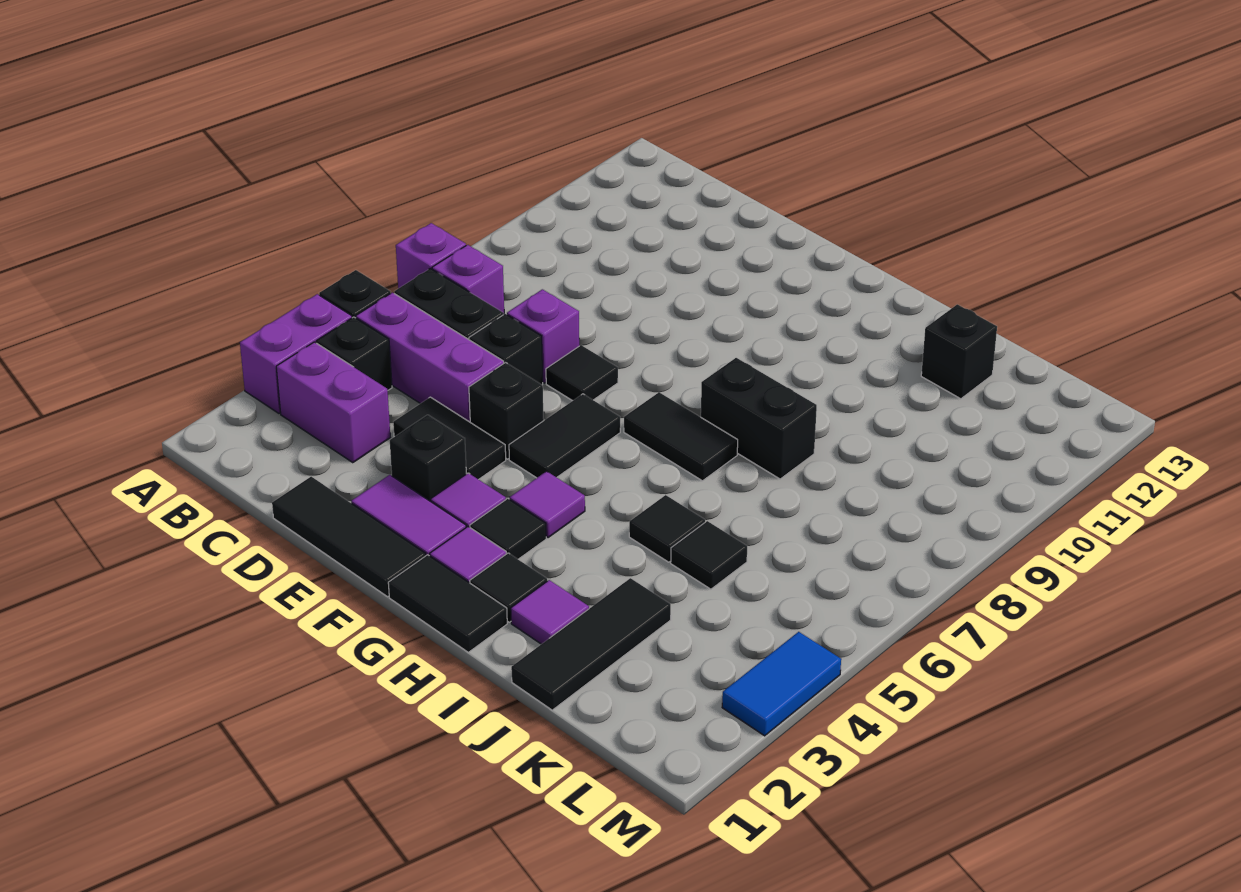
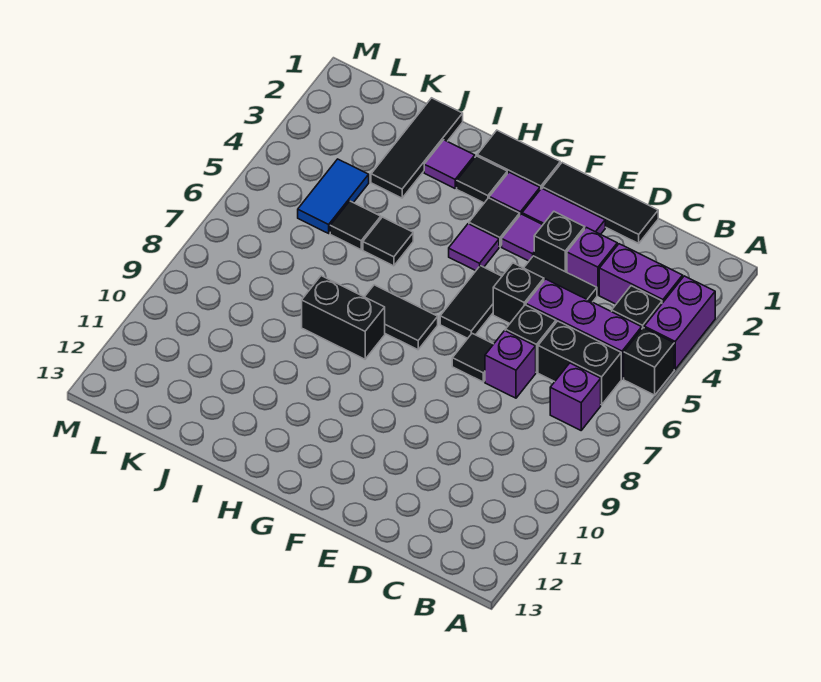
purple brick A7 level 1 -> purple brick D3 level 1
black brick J12 level 1 -> none
blue tile M3:M4 level 1 -> blue tile K4:K5 level 1

